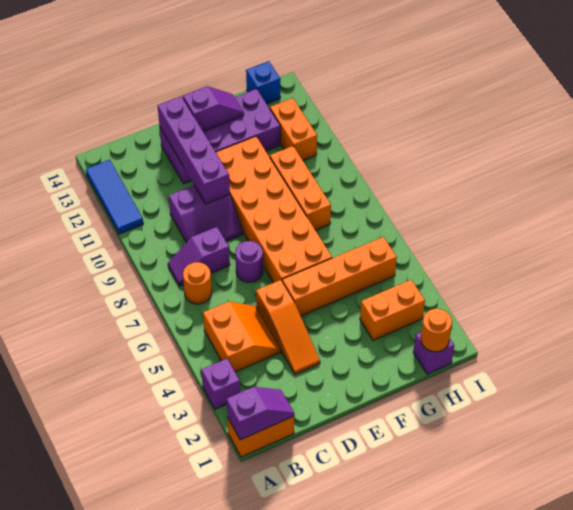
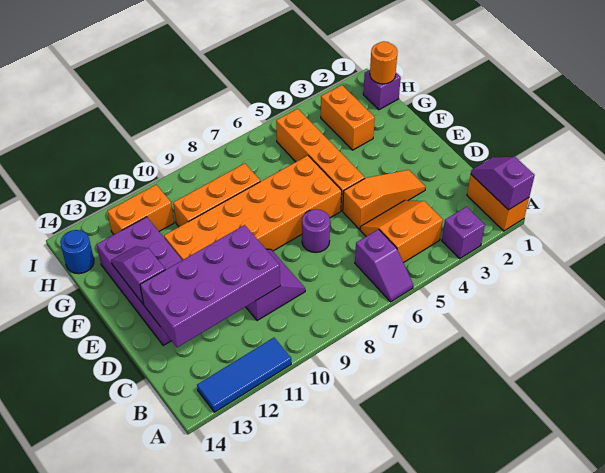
orange round brick B7 level 1 -> none
purple slope B8:C8 level 1 top C -> purple slope A6:B6 level 1 top B
purple brick D10:D13 level 2 -> purple brick C10:D13 level 2
blue brick H14 level 1 -> blue round brick H14 level 1

